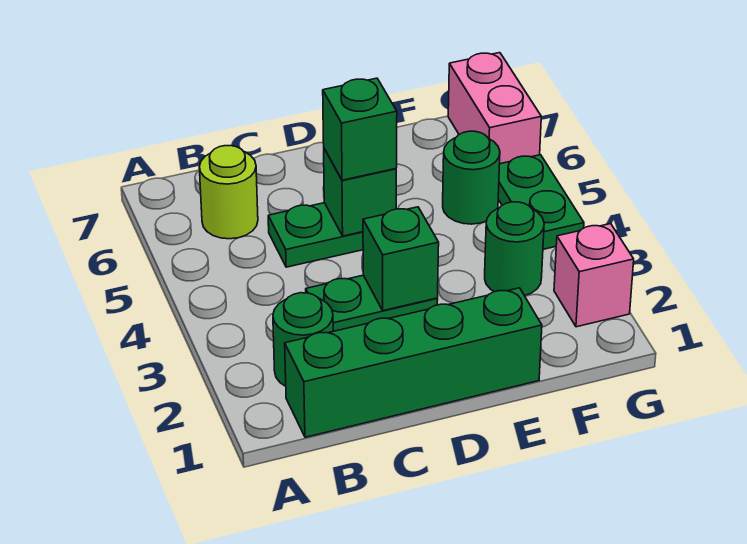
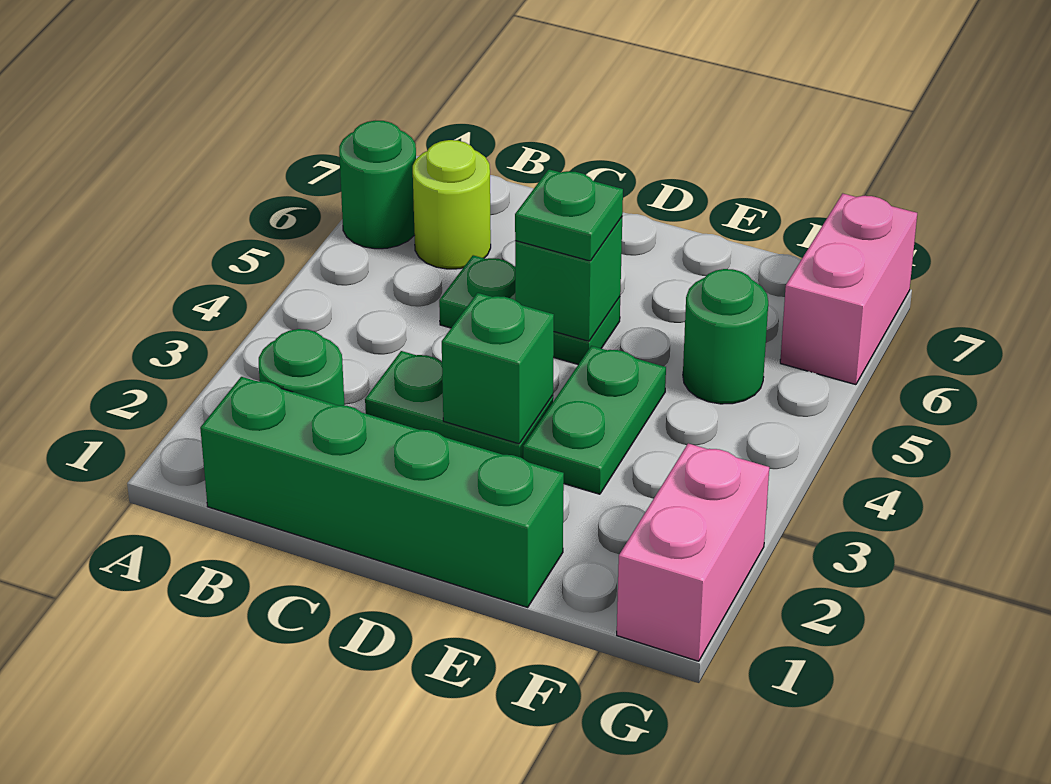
green brick D5 level 3 -> green plate D5 level 3
green round brick F3 level 1 -> green round brick A6 level 1
pink brick G2 level 1 -> pink brick G1:G2 level 1
green plate G4:G5 level 1 -> green plate E3:E4 level 1

